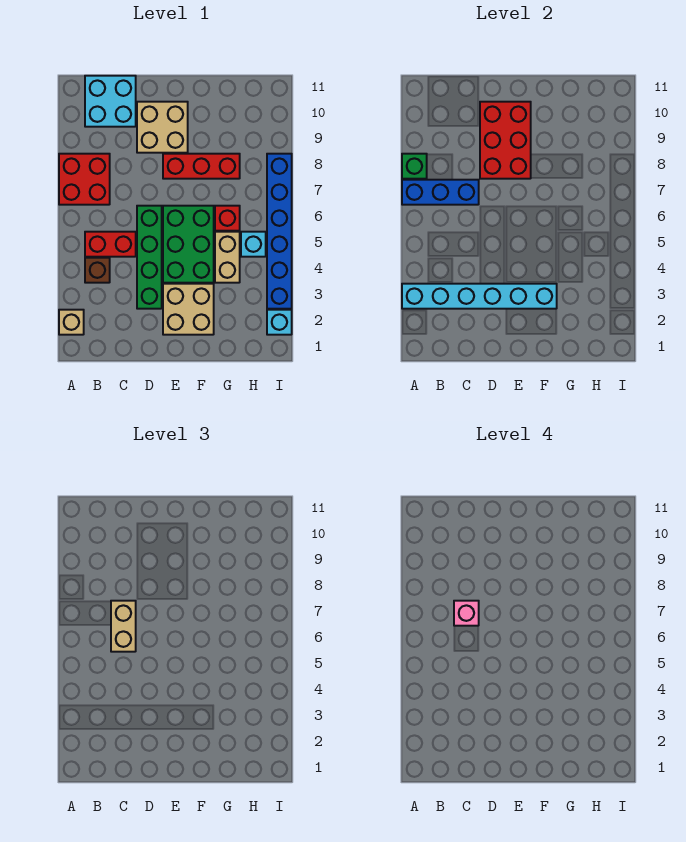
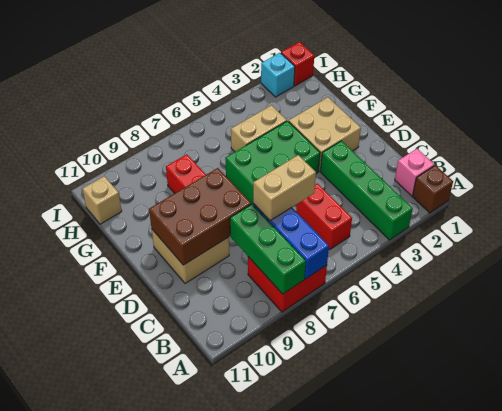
tan brick A2 level 1 -> tan brick H11 level 1
cyan brick A3:F3 level 2 -> none
green brick A8 level 2 -> green brick A8:C8 level 2
brown brick B4 level 1 -> brown brick A1 level 1
cyan brick B10:C11 level 1 -> none
pink brick C7 level 4 -> pink brick B1 level 1
green brick D3:D6 level 1 -> green brick A3:D3 level 1
red brick D8:E10 level 2 -> brown brick D8:E10 level 2
red brick G6 level 1 -> red brick I1 level 1
cyan brick H5 level 1 -> none
blue brick I3:I8 level 1 -> none

